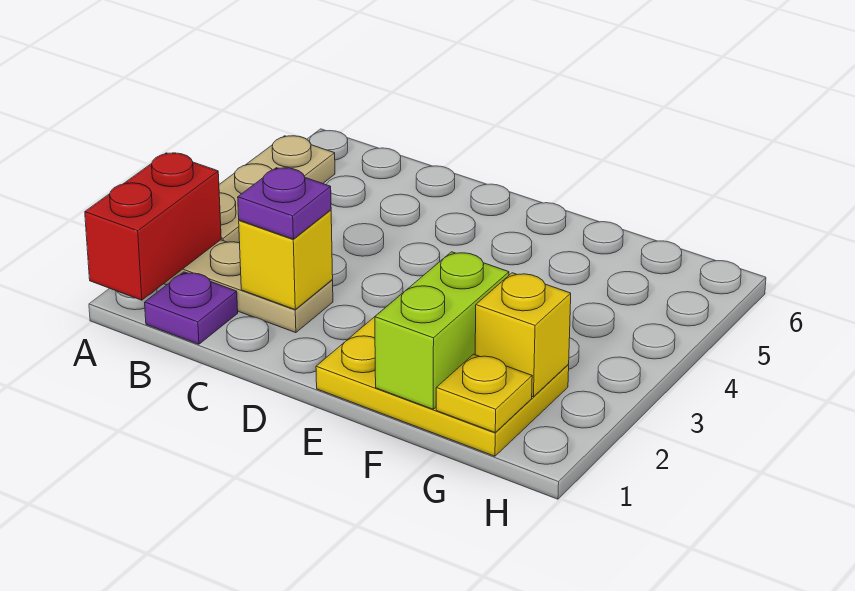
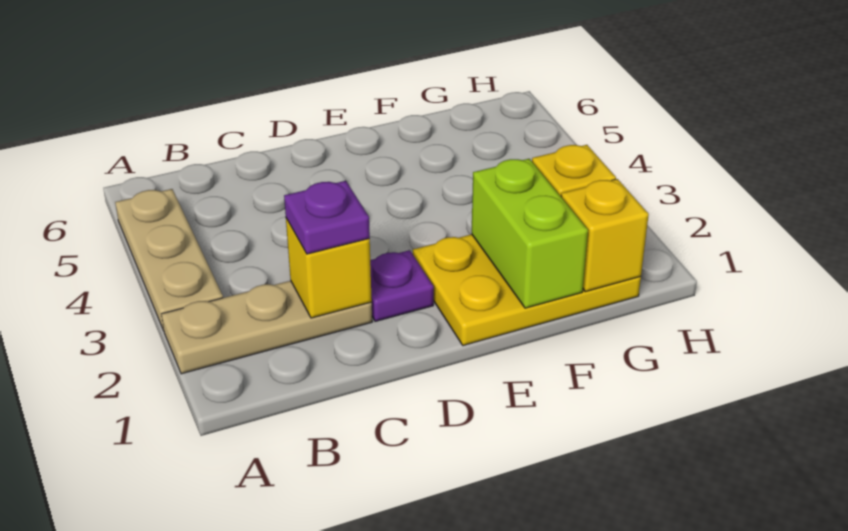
red brick A1:A2 level 2 -> none
purple plate B1 level 1 -> purple plate D2 level 1
yellow plate G1 level 2 -> yellow brick G1 level 2

